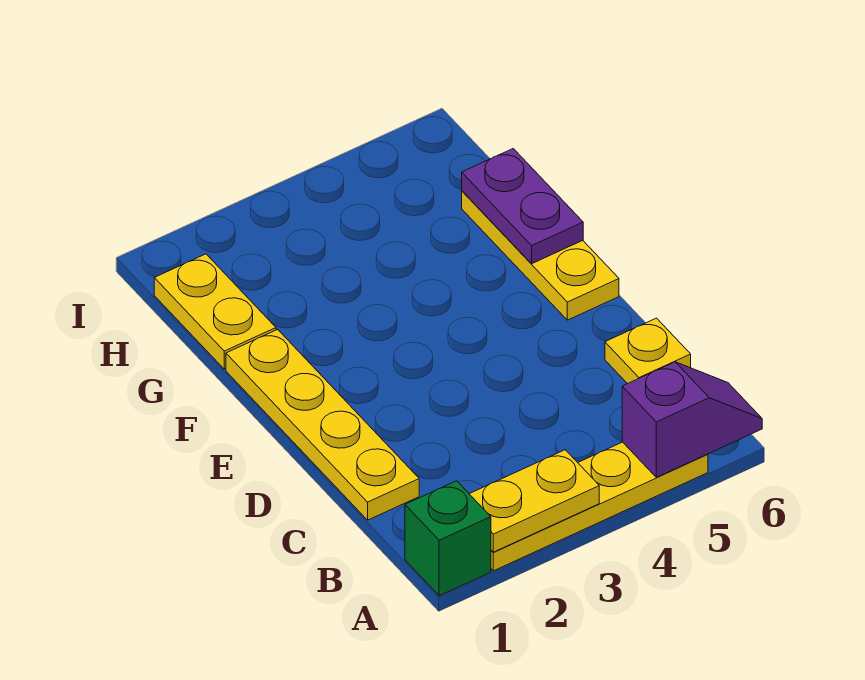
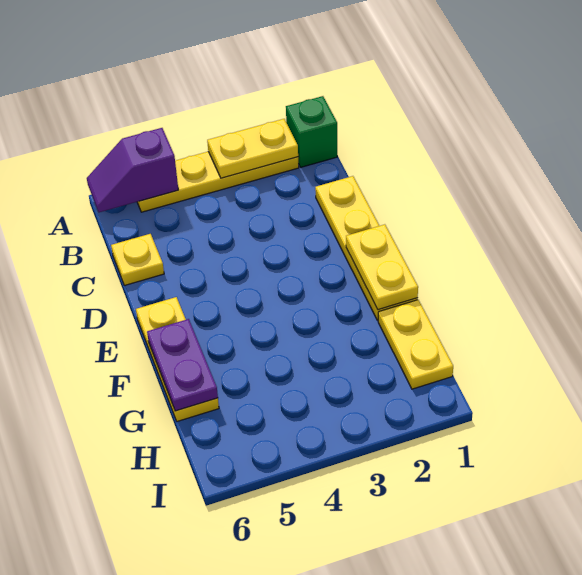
none -> yellow plate E1:F1 level 2

